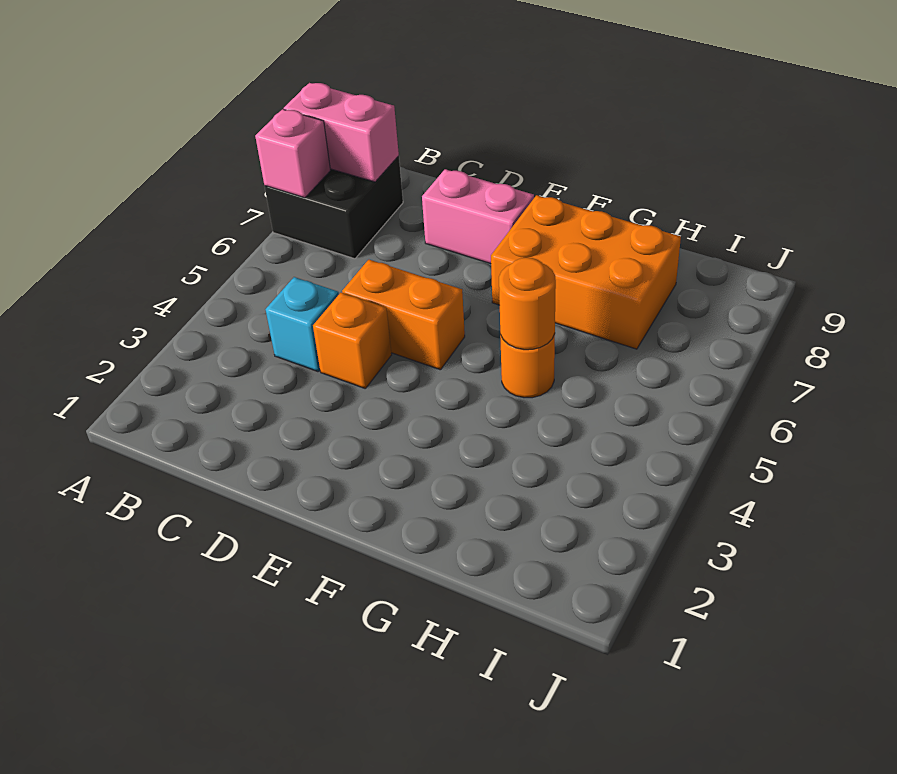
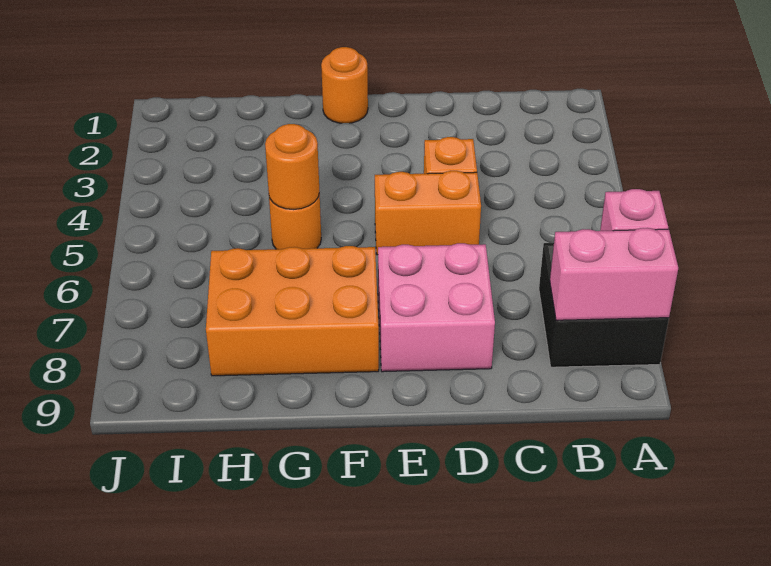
cyan brick C4 level 1 -> none
pink brick D8:E8 level 1 -> pink brick D7:E8 level 1
none -> orange round brick F1 level 1

